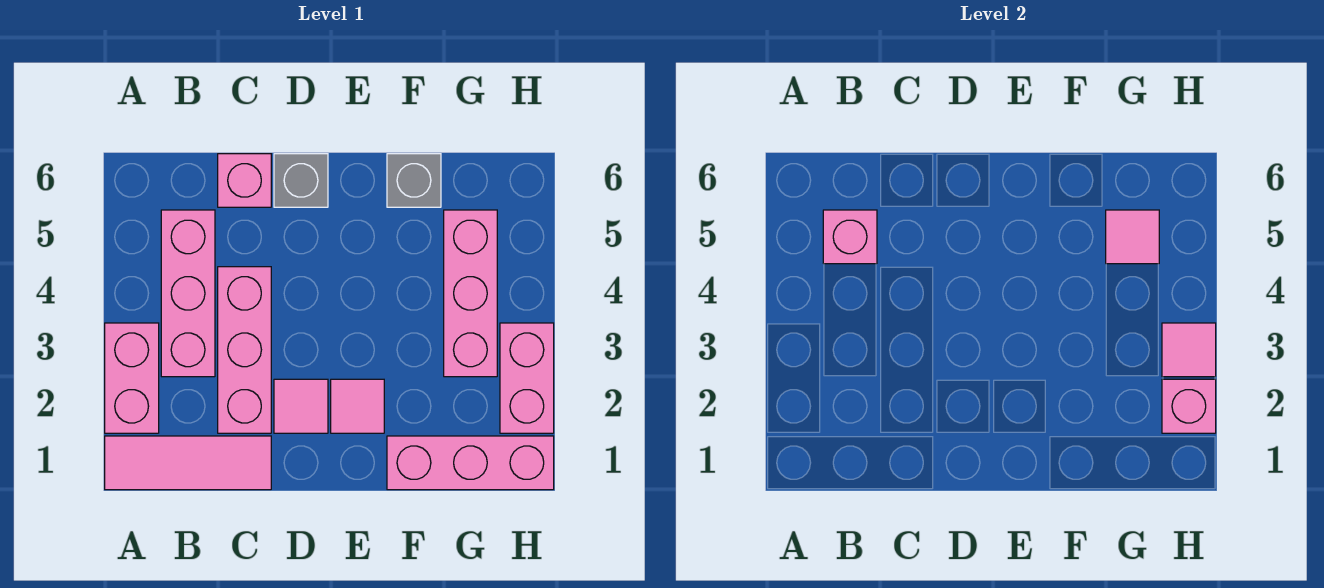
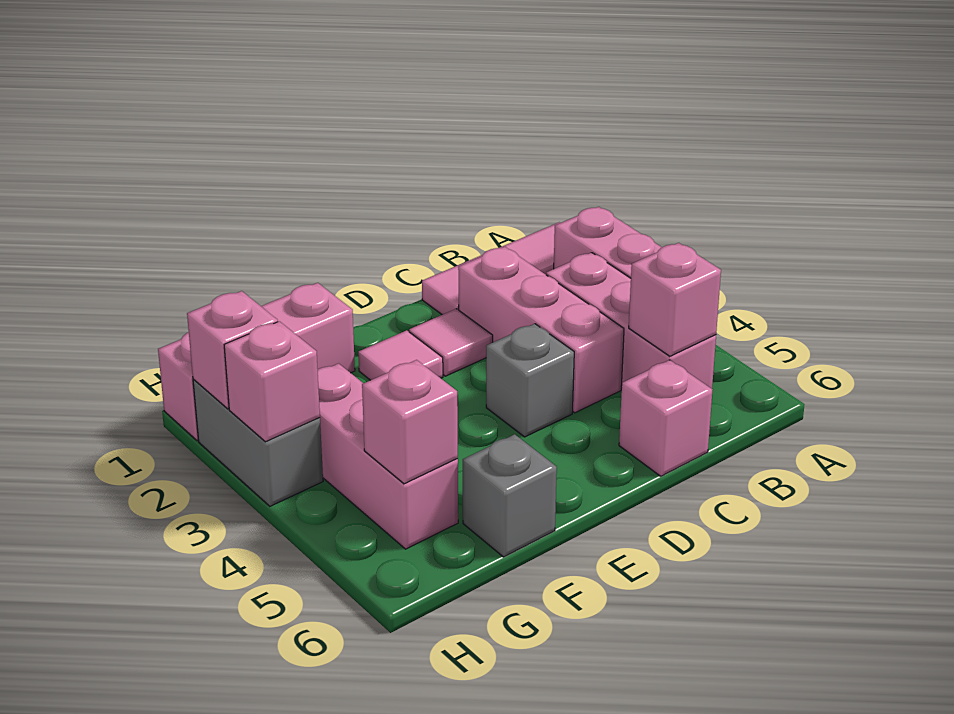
grey brick D6 level 1 -> grey brick D4 level 1
pink tile G5 level 2 -> pink brick G5 level 2
pink brick H2:H3 level 1 -> grey brick H2:H3 level 1
pink tile H3 level 2 -> pink brick H3 level 2

